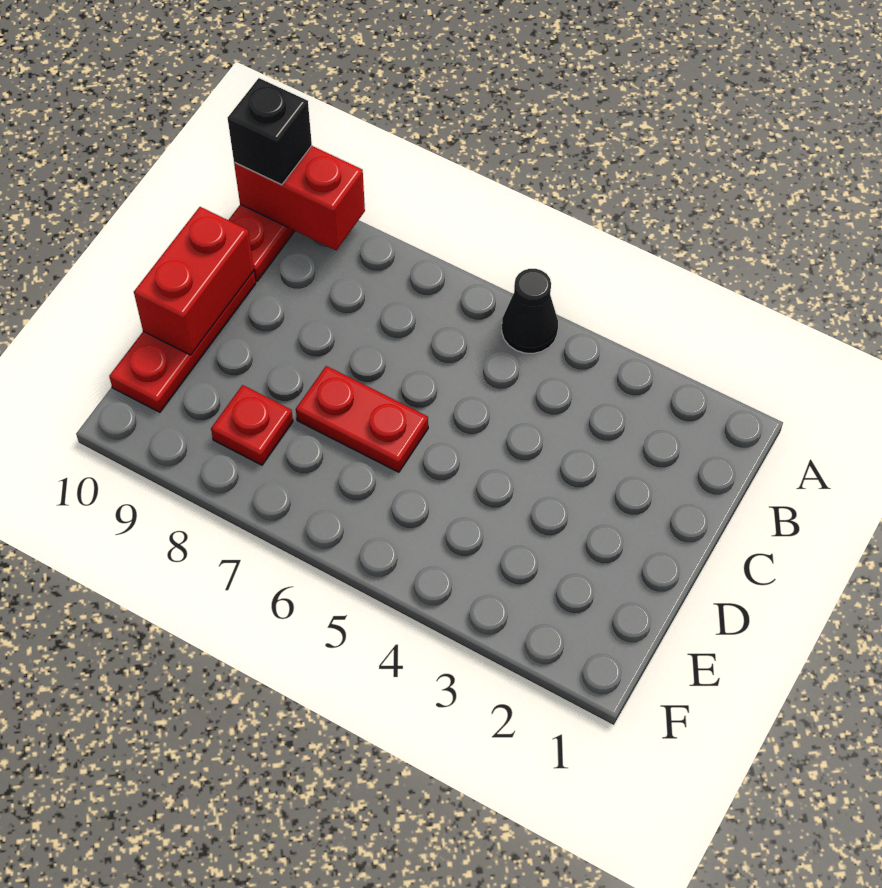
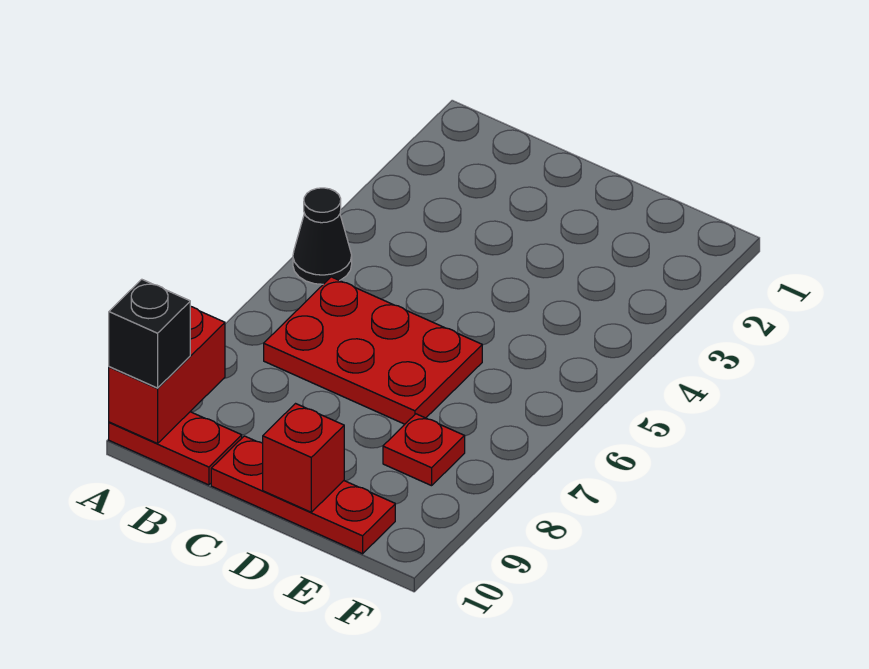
red brick C10:D10 level 2 -> red brick D10 level 2
red plate D6:D7 level 1 -> red plate B6:D7 level 1

